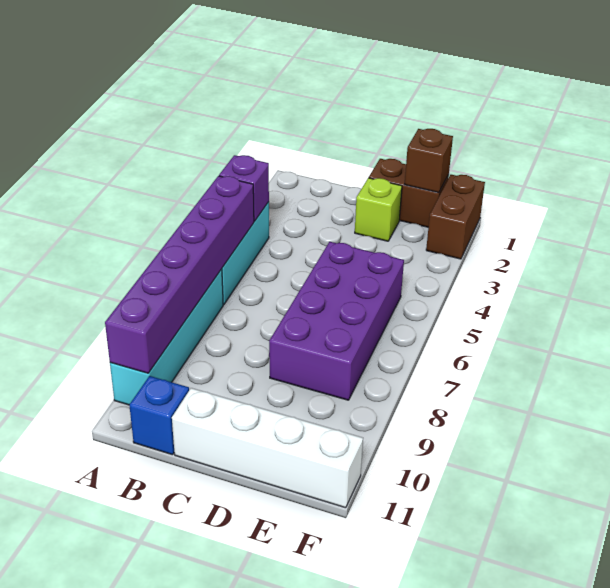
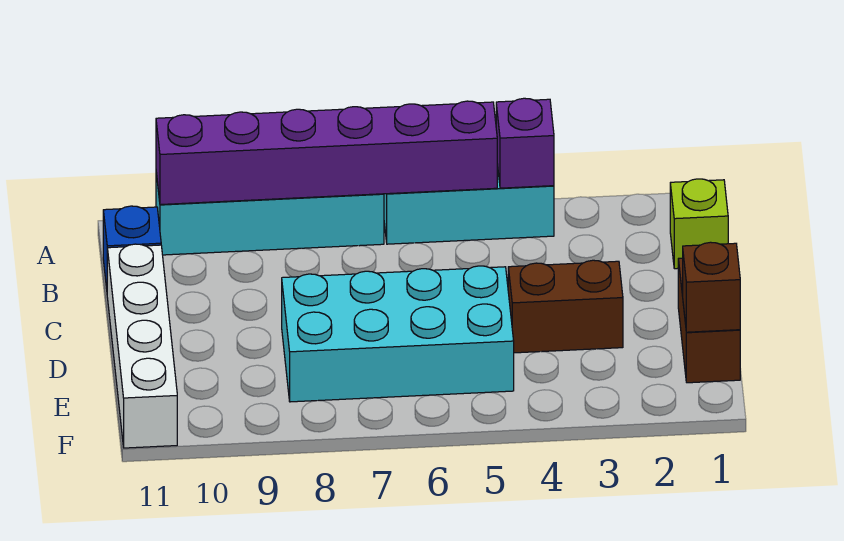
lime brick D2 level 1 -> lime brick B1 level 1
purple brick D5:E8 level 1 -> cyan brick D5:E8 level 1
brown brick F1:F2 level 1 -> brown brick D3:D4 level 1

